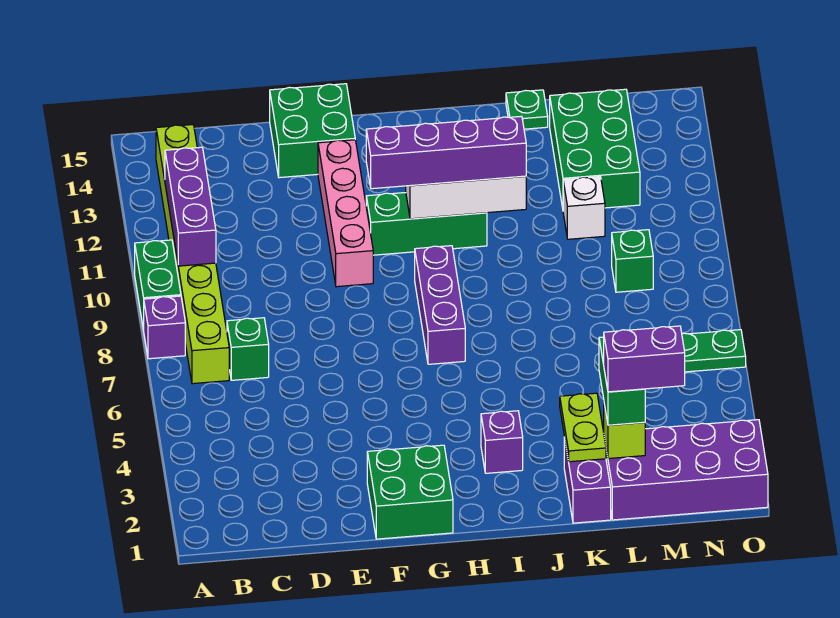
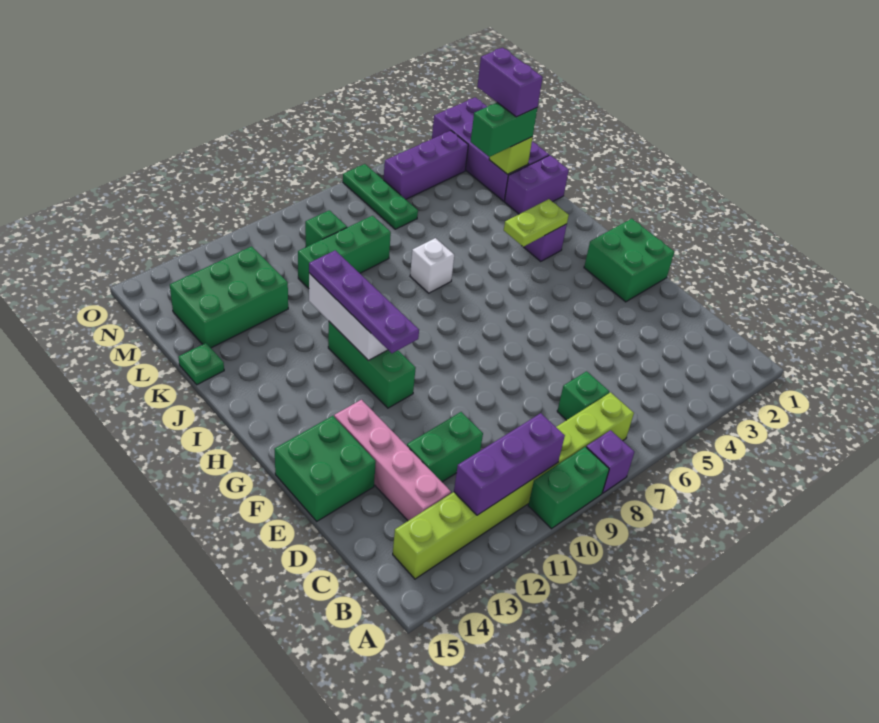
none -> green brick D11:D12 level 1
pink brick F10:F13 level 1 -> pink brick C13:F13 level 1
purple brick G11:J11 level 3 -> purple plate G11:J11 level 3
purple brick H7:H9 level 1 -> purple brick N3:N5 level 1
lime plate K2:K3 level 2 -> lime plate I3:I4 level 2
none -> green brick L8:L10 level 1
white brick L11 level 1 -> white brick J7 level 1

